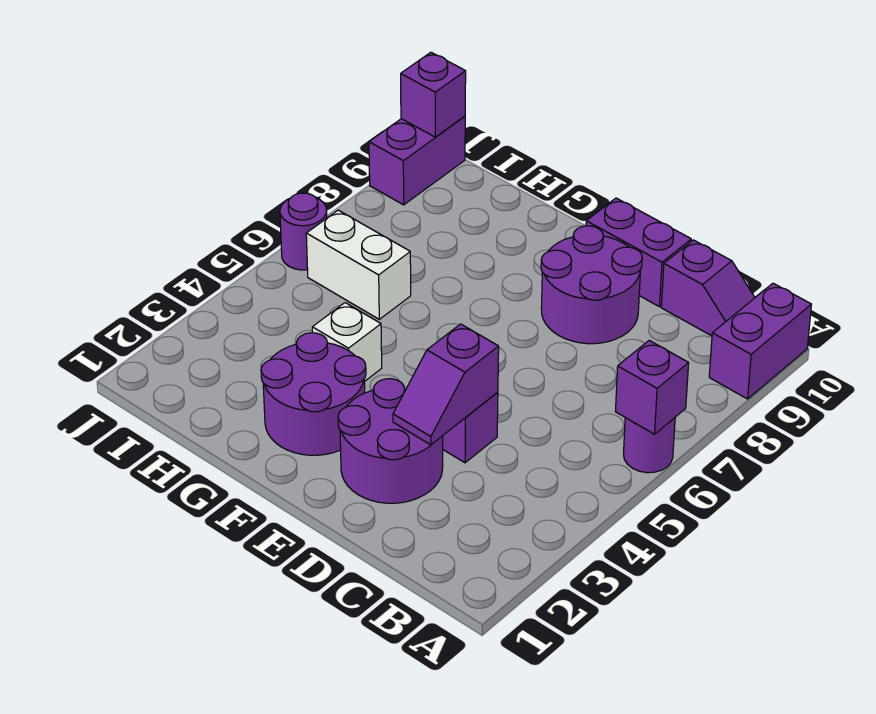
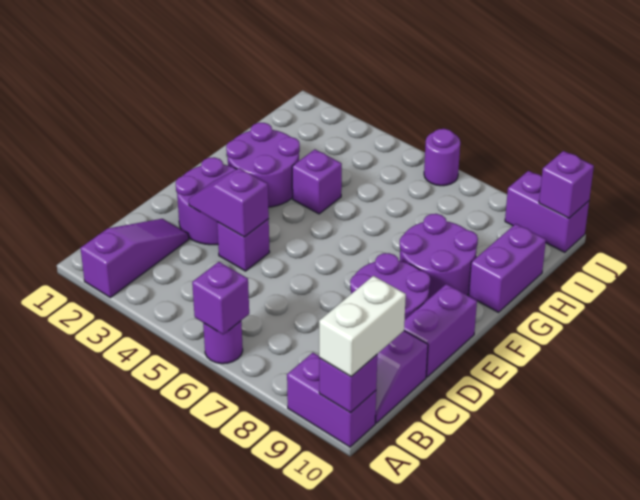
none -> purple slope A2:C2 level 1 top A
none -> purple brick A10 level 2
none -> purple round brick F8:G9 level 1
white brick G4 level 1 -> purple brick G4 level 1
none -> purple brick G10:H10 level 1
white brick H6:I6 level 1 -> white brick A10:B10 level 3

